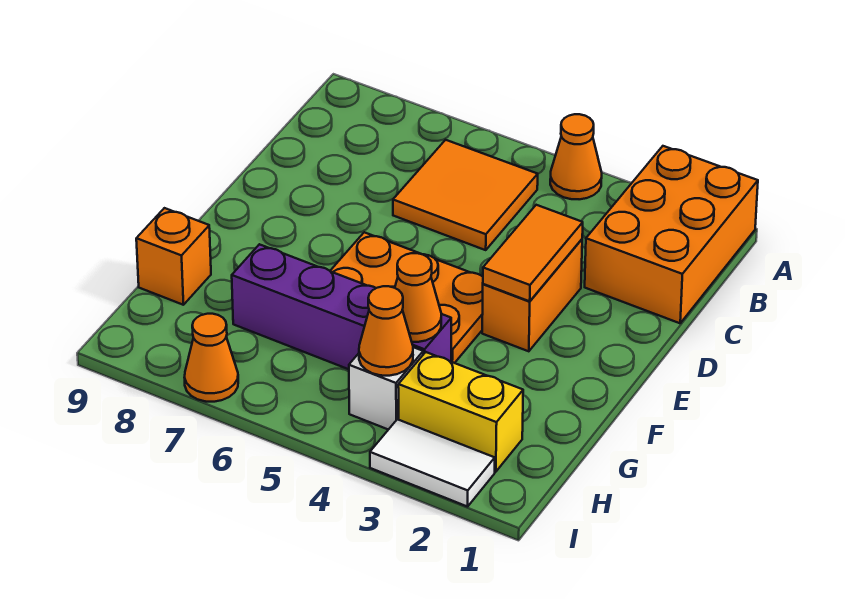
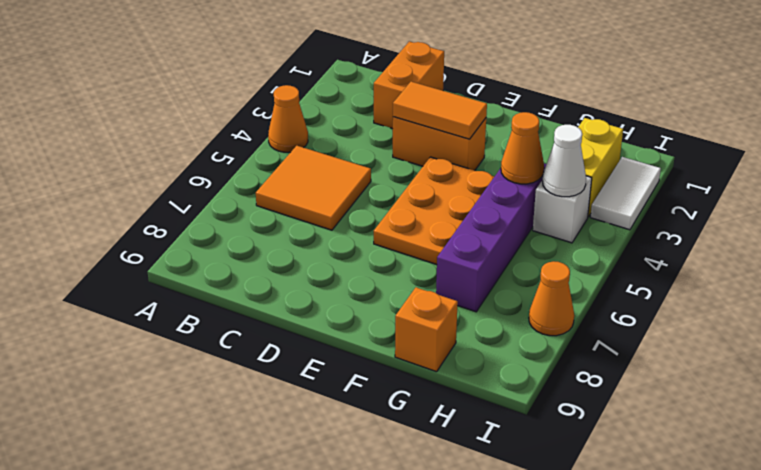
orange brick A1:C2 level 1 -> orange brick C1:C2 level 1
orange cone H4 level 2 -> white cone H4 level 2

